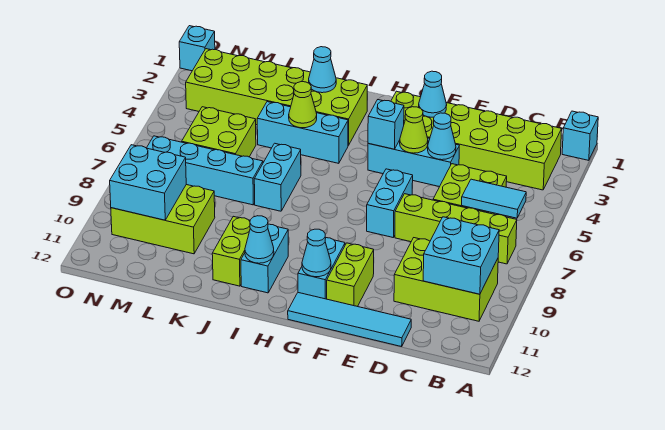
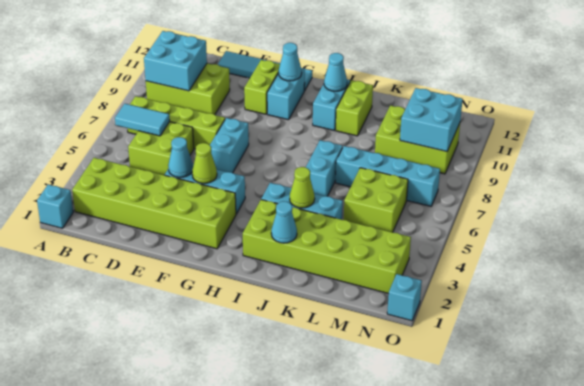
cyan cone F2 level 2 -> none
cyan brick G4 level 2 -> none

